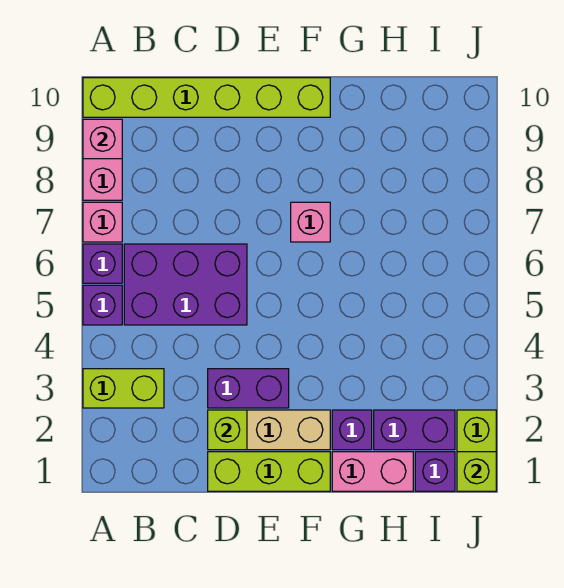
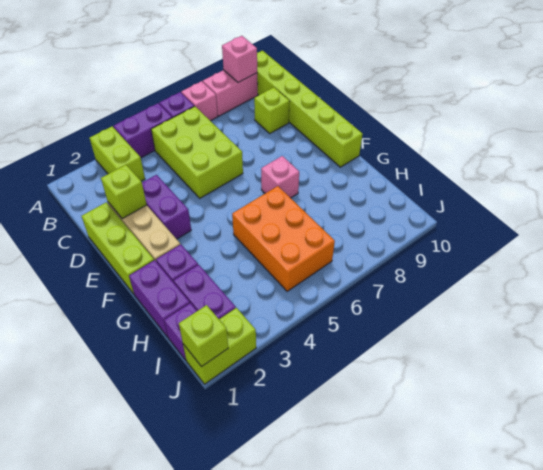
purple brick A5 level 1 -> purple brick A4:A5 level 1
purple brick B5:D6 level 1 -> lime brick B5:D6 level 1
none -> lime brick C9 level 1
pink brick G1:H1 level 1 -> purple brick G1:H1 level 1
none -> orange brick G5:I6 level 1

